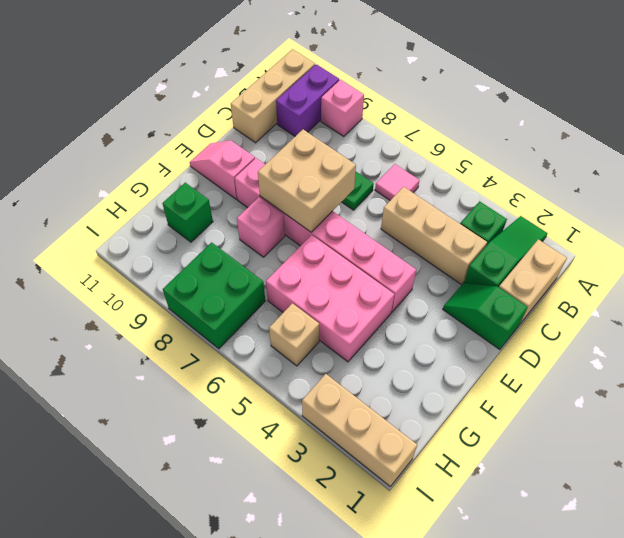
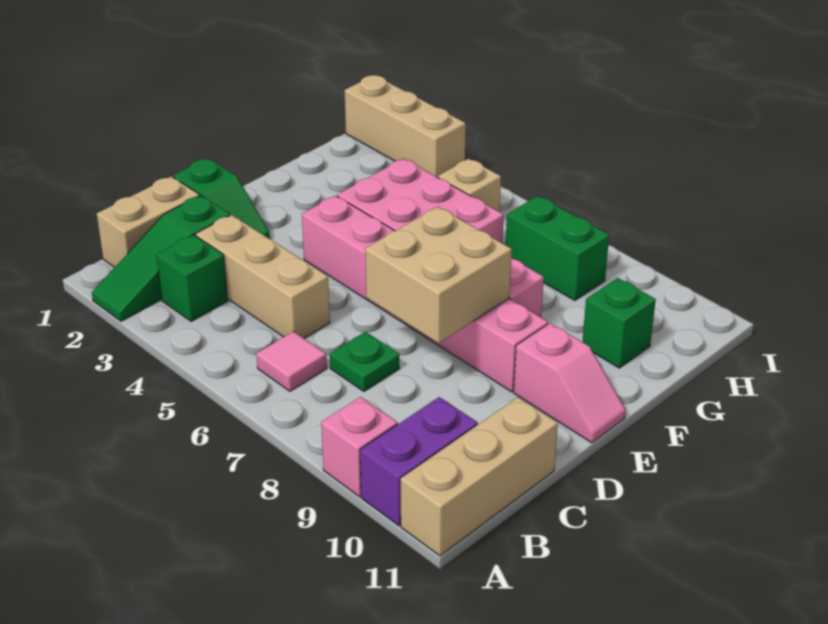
green brick H7:I8 level 1 -> green brick H7:H8 level 1

